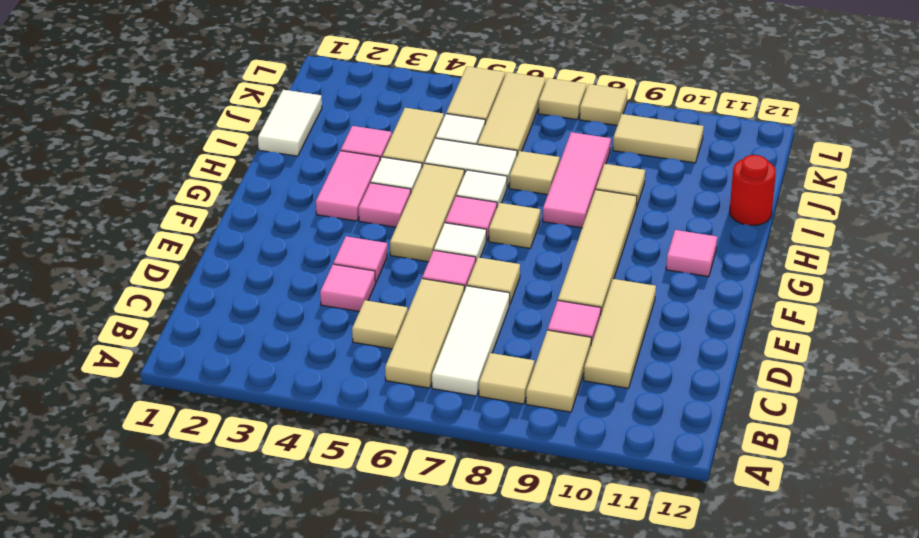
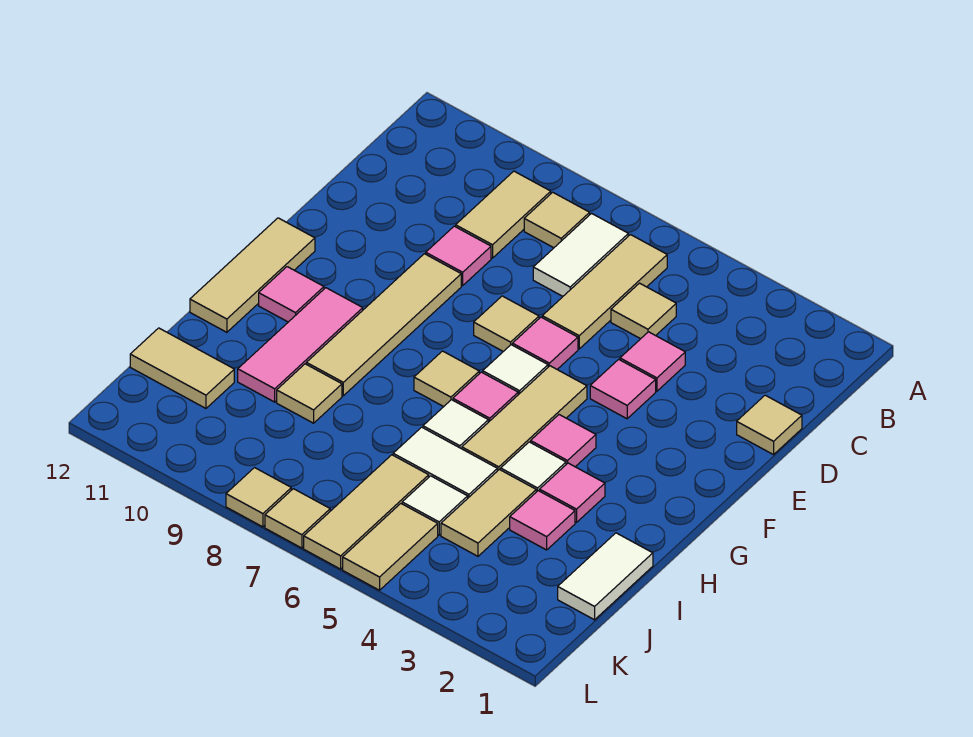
white tile B7:D7 level 1 -> white tile B7:C7 level 1
tan tile C10:E10 level 1 -> tan tile F12:H12 level 1
pink tile G3:H3 level 1 -> pink tile H3 level 1
pink tile H8:J8 level 1 -> pink tile G10:I10 level 1
tan tile I7 level 1 -> tan tile D1 level 1
red round brick I12 level 1 -> none
tan tile K9:K10 level 1 -> tan tile J11:J12 level 1

